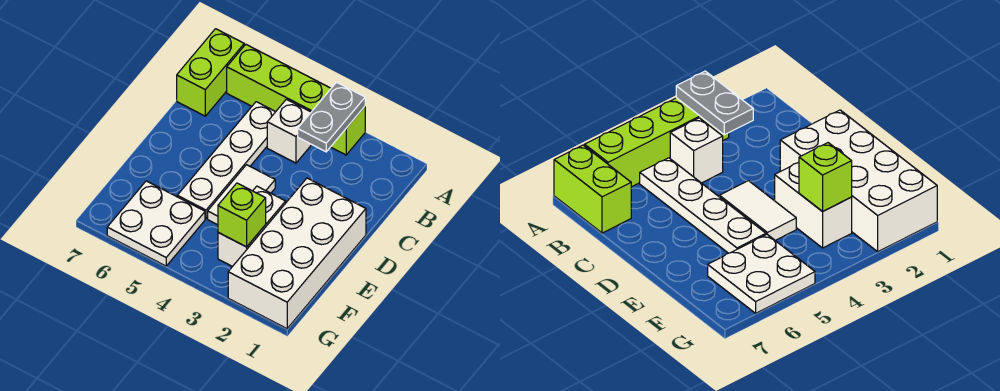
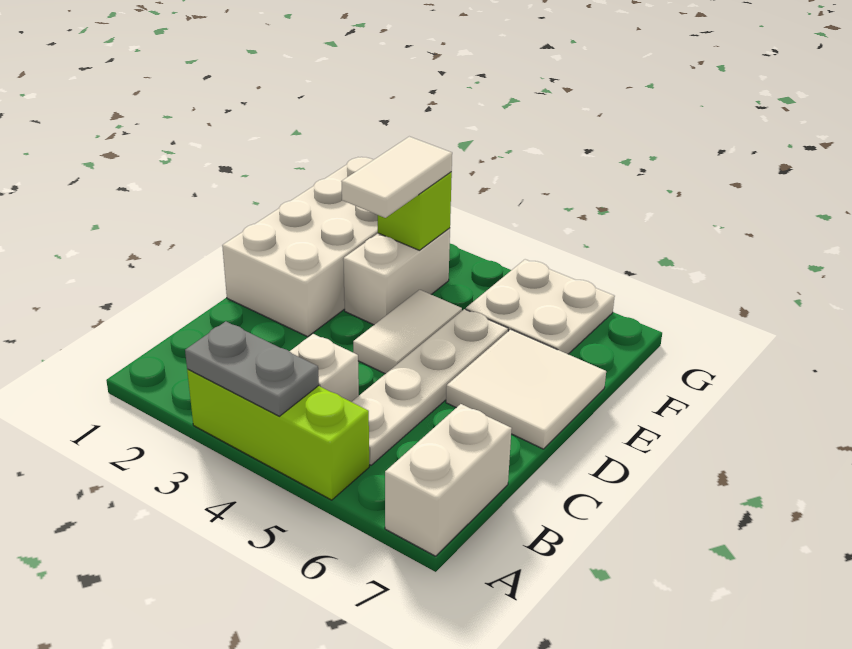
lime brick A3:A6 level 1 -> lime brick A3:A5 level 1
grey plate A3:B3 level 2 -> grey plate A3:A4 level 2
lime brick A7:B7 level 1 -> white brick A7:B7 level 1
none -> white tile D6:E7 level 1
none -> white tile E3:F3 level 3

